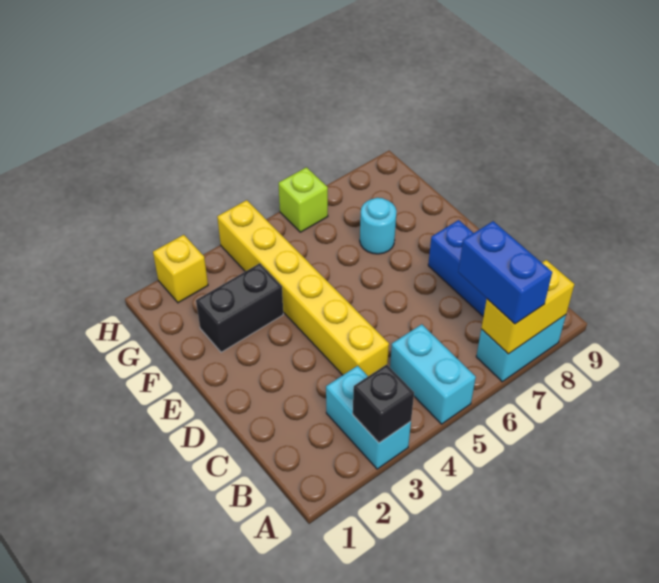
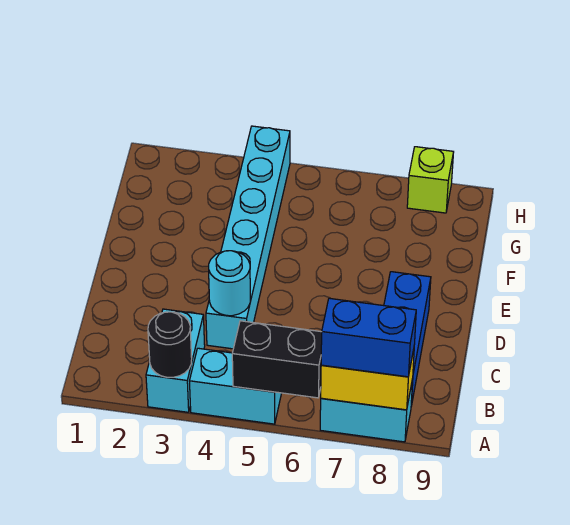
black brick A3 level 2 -> black round brick A3 level 2
cyan brick A5:B5 level 1 -> cyan brick A4:A5 level 1
blue brick A7:B7 level 3 -> blue brick A7:A8 level 3
yellow brick C4:H4 level 1 -> cyan brick C4:H4 level 1
black brick F2:F3 level 1 -> black brick A5:A6 level 2
cyan round brick F7 level 1 -> cyan round brick C4 level 2
yellow brick H2 level 1 -> none
lime brick H6 level 1 -> lime brick H8 level 1

